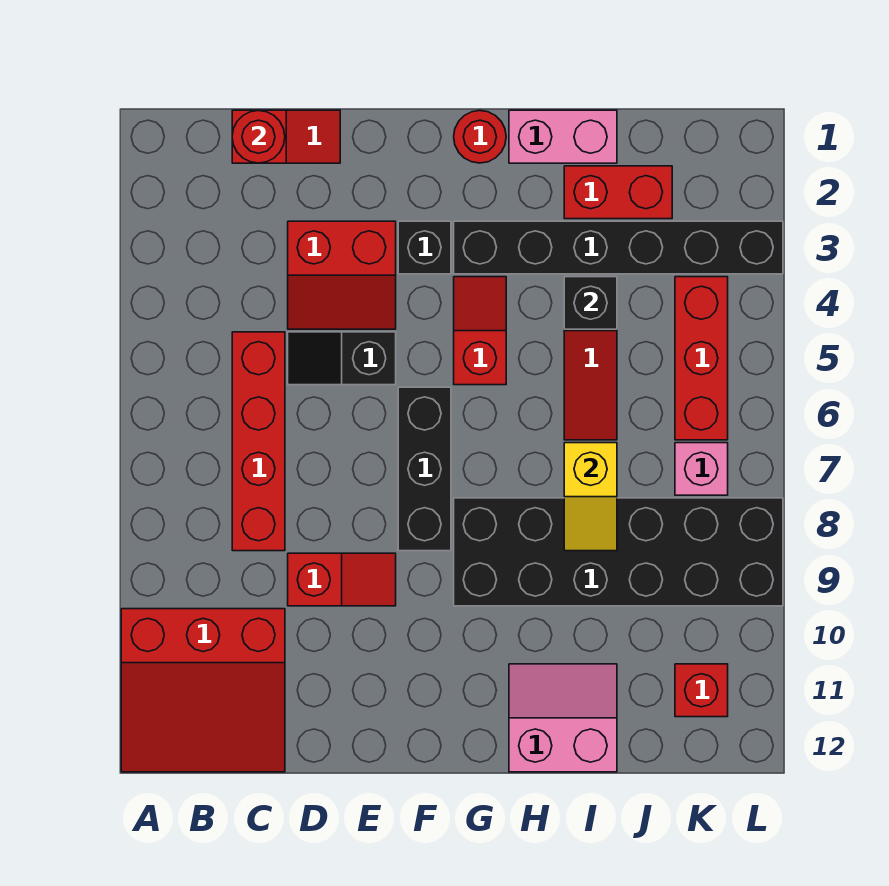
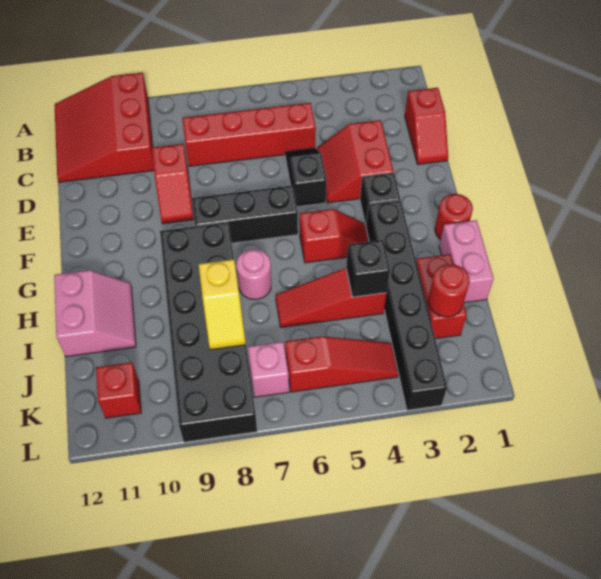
red round brick C1 level 2 -> red round brick J2 level 2
none -> pink round brick H7 level 1
yellow slope I7:I8 level 2 top 7 -> yellow slope I8:J8 level 2 top I
red brick K4:K6 level 1 -> red slope K4:K6 level 1 top 6

